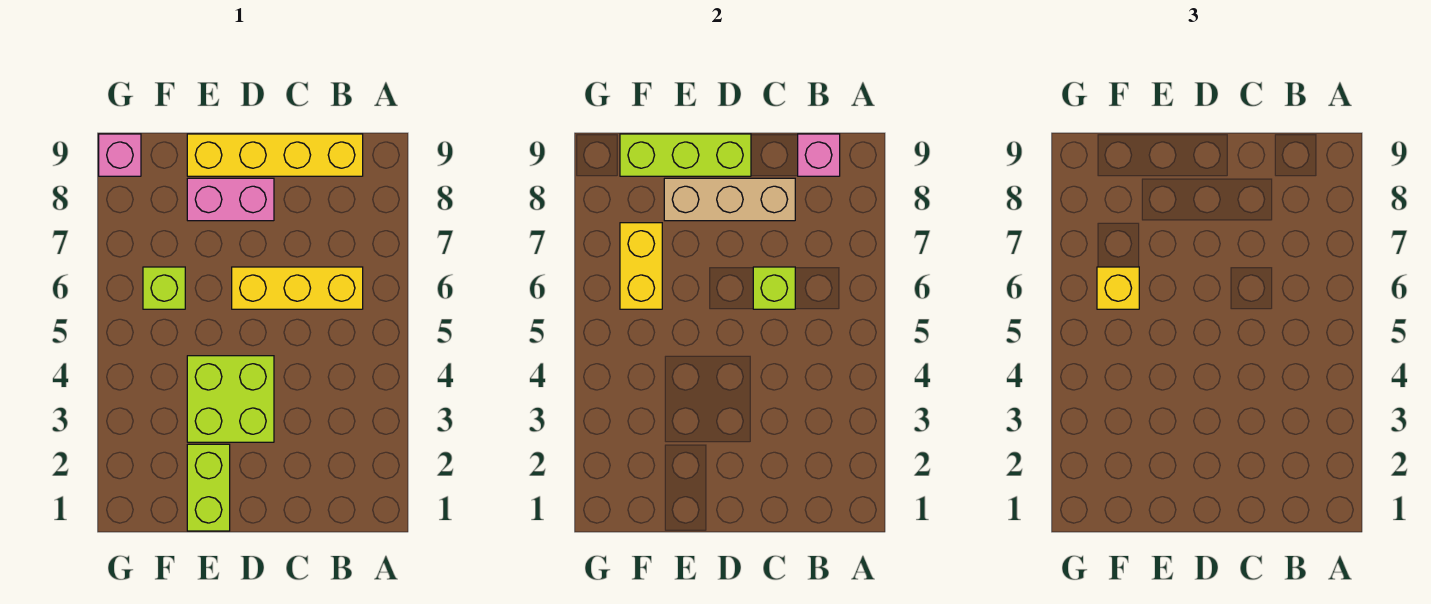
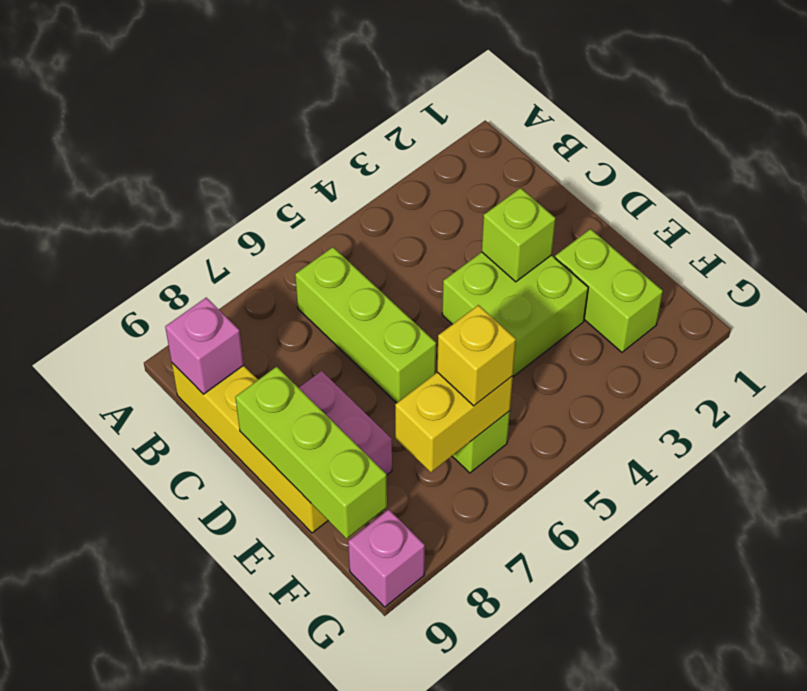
yellow brick B6:D6 level 1 -> lime brick B6:D6 level 1
lime brick C6 level 2 -> lime brick D3 level 2
tan brick C8:E8 level 2 -> none
lime brick E1:E2 level 1 -> lime brick E2:F2 level 1

